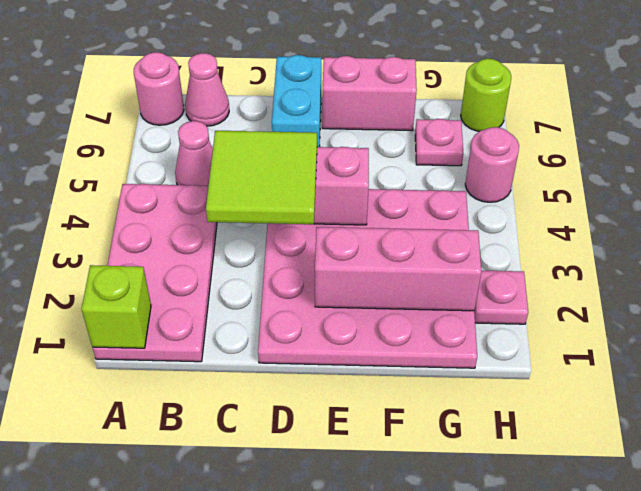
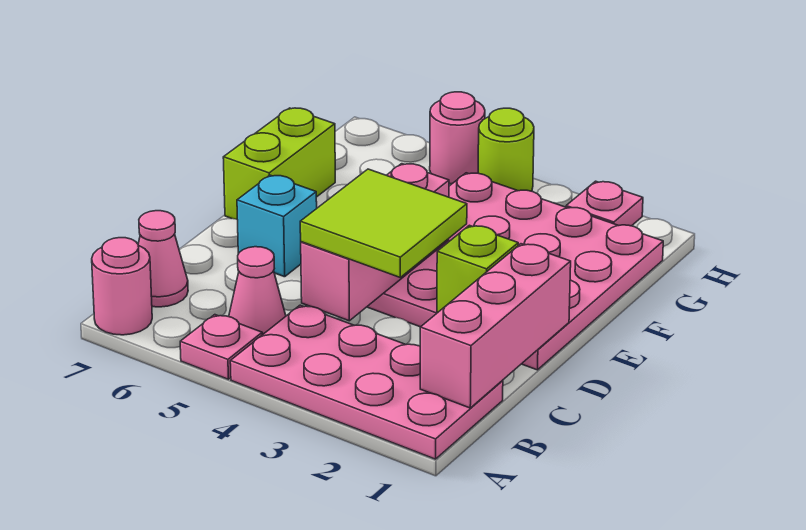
lime brick A1 level 2 -> lime brick D2 level 2
cyan brick D6:D7 level 1 -> cyan brick D6 level 1
pink brick E2:G2 level 2 -> pink brick B1:D1 level 2
pink brick E7:F7 level 1 -> lime brick E7:F7 level 1
pink plate G6 level 1 -> pink plate A5 level 1
lime round brick H7 level 1 -> lime round brick H4 level 1

